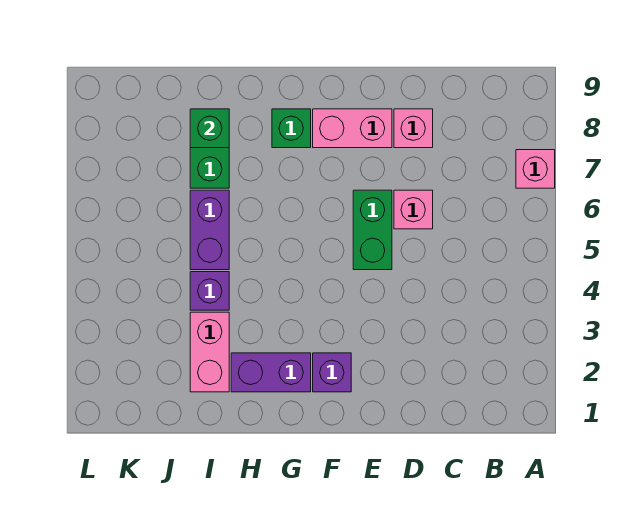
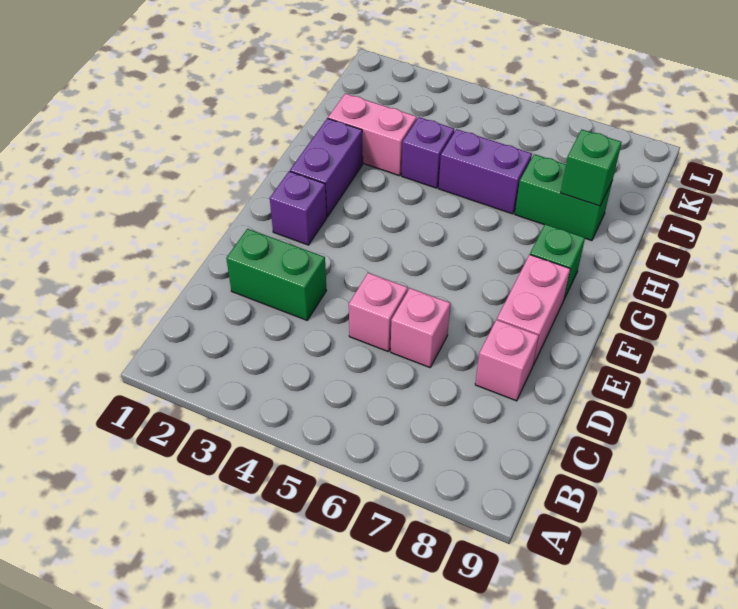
pink brick A7 level 1 -> pink brick D5 level 1
green brick E5:E6 level 1 -> green brick D2:D3 level 1

